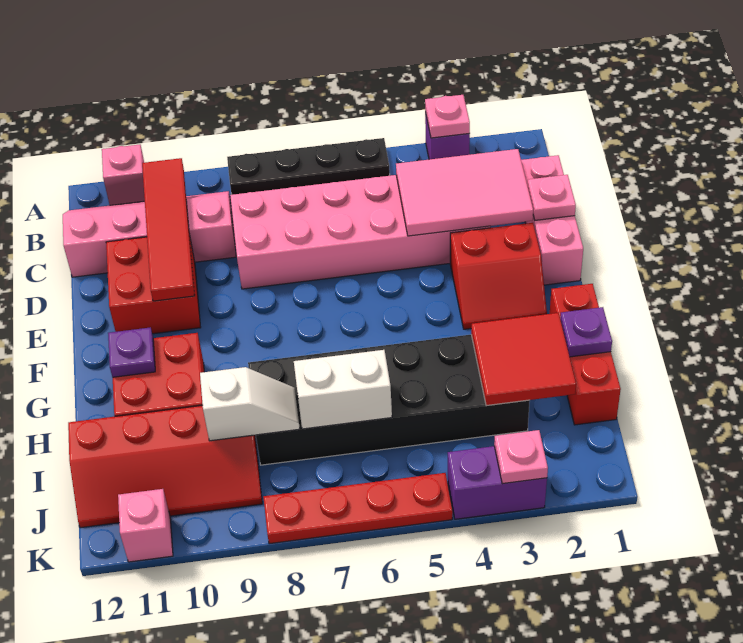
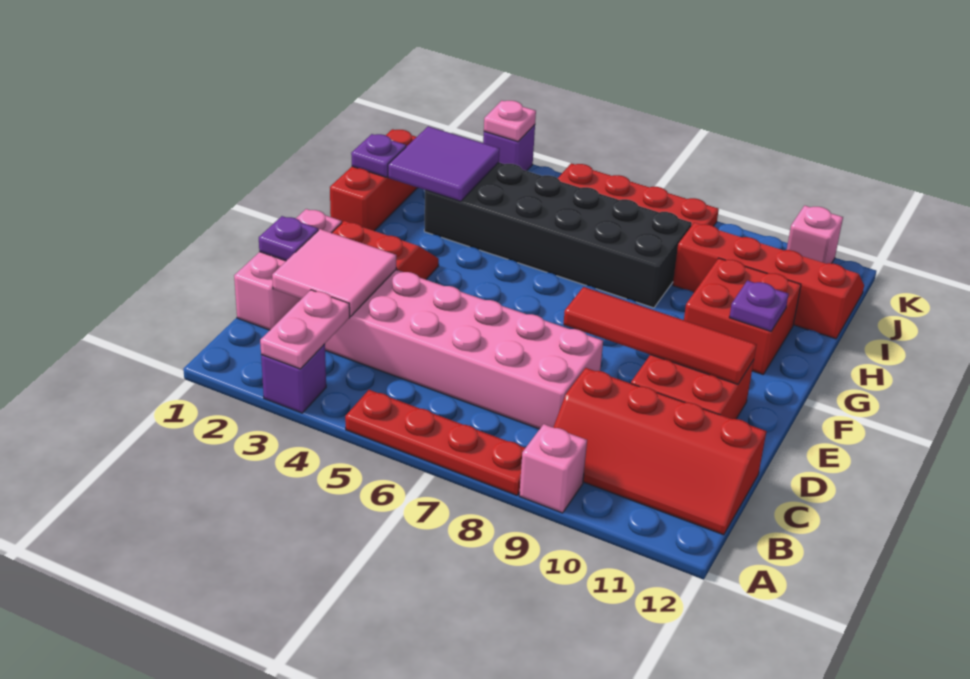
pink plate A3 level 2 -> pink plate A3:B3 level 2
black plate A5:A8 level 1 -> red plate A5:A8 level 1
pink brick A11 level 1 -> pink brick A9 level 1
pink slope B9:C12 level 1 top C -> red slope B9:C12 level 1 top C
red tile B10:E10 level 2 -> red tile E8:E11 level 2
pink tile C2:D4 level 2 -> pink tile C2:D3 level 2
pink plate D1 level 2 -> purple plate D1 level 2
red tile H2:I3 level 2 -> purple tile H2:I3 level 2
white brick I6:I7 level 2 -> none
white slope I8:I9 level 2 top 9 -> none
purple brick K3:K4 level 1 -> purple brick K3 level 1

